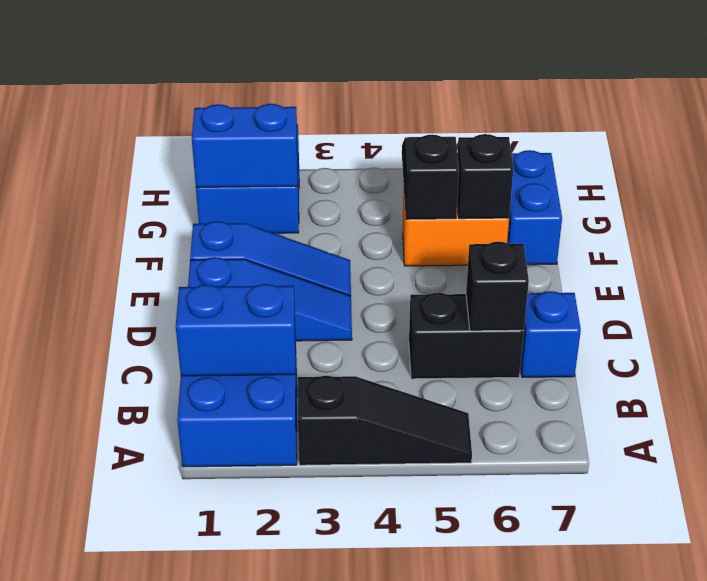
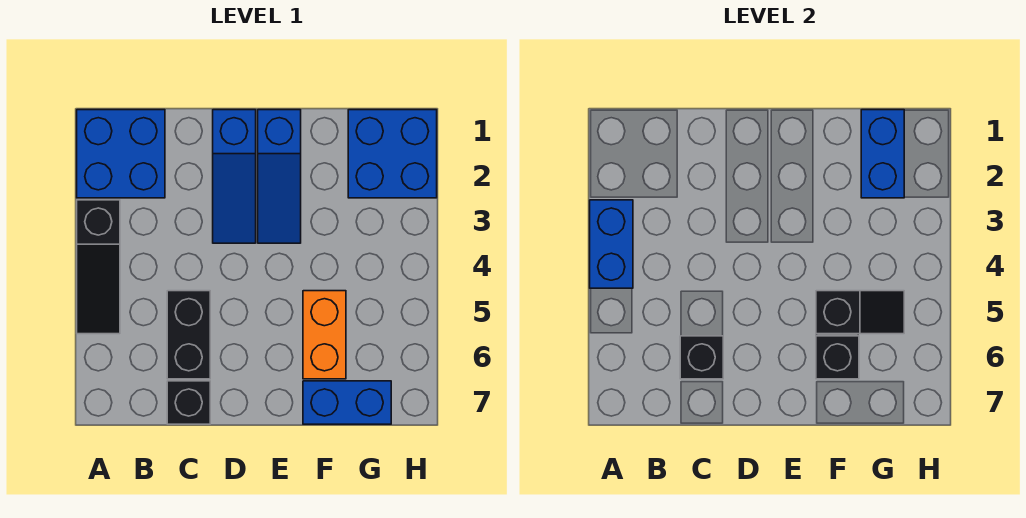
blue brick B1:B2 level 2 -> blue brick A3:A4 level 2
blue brick C7 level 1 -> black brick C7 level 1

